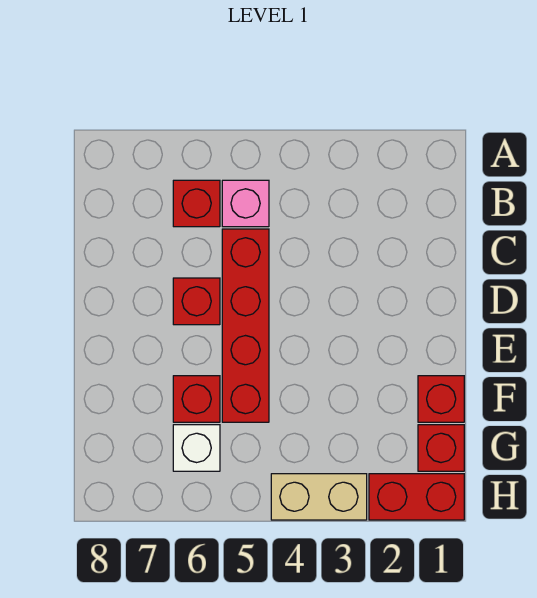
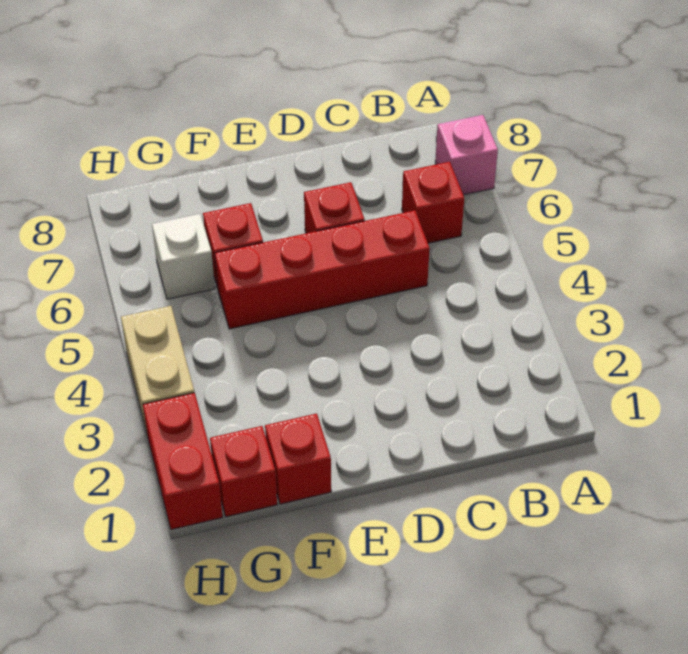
pink brick B5 level 1 -> pink brick A7 level 1

